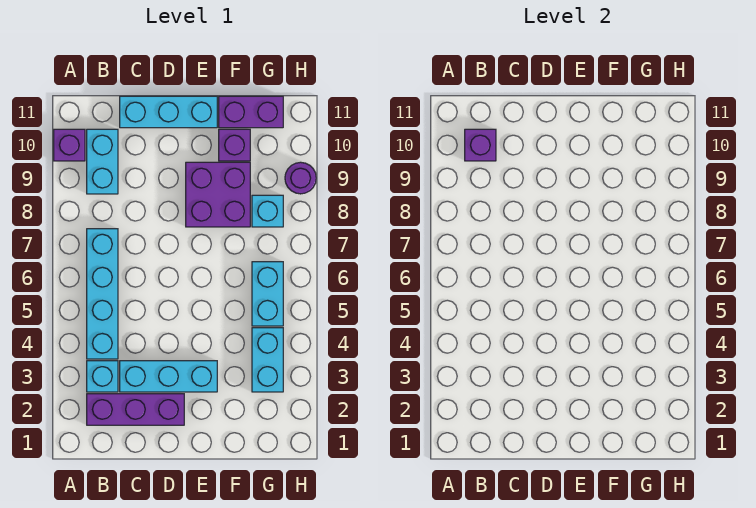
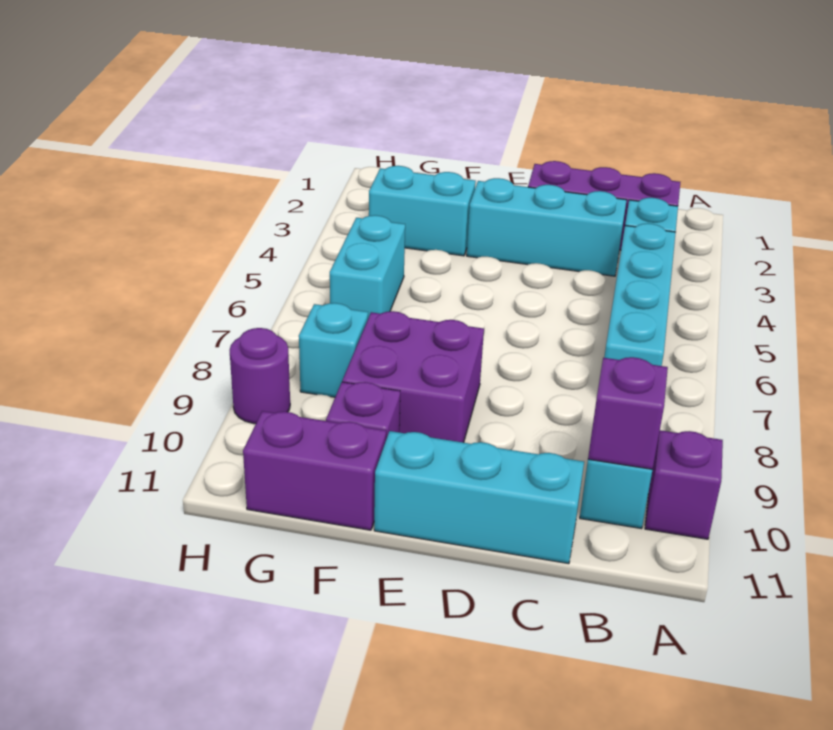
cyan brick G3:G4 level 1 -> cyan brick F3:G3 level 1

